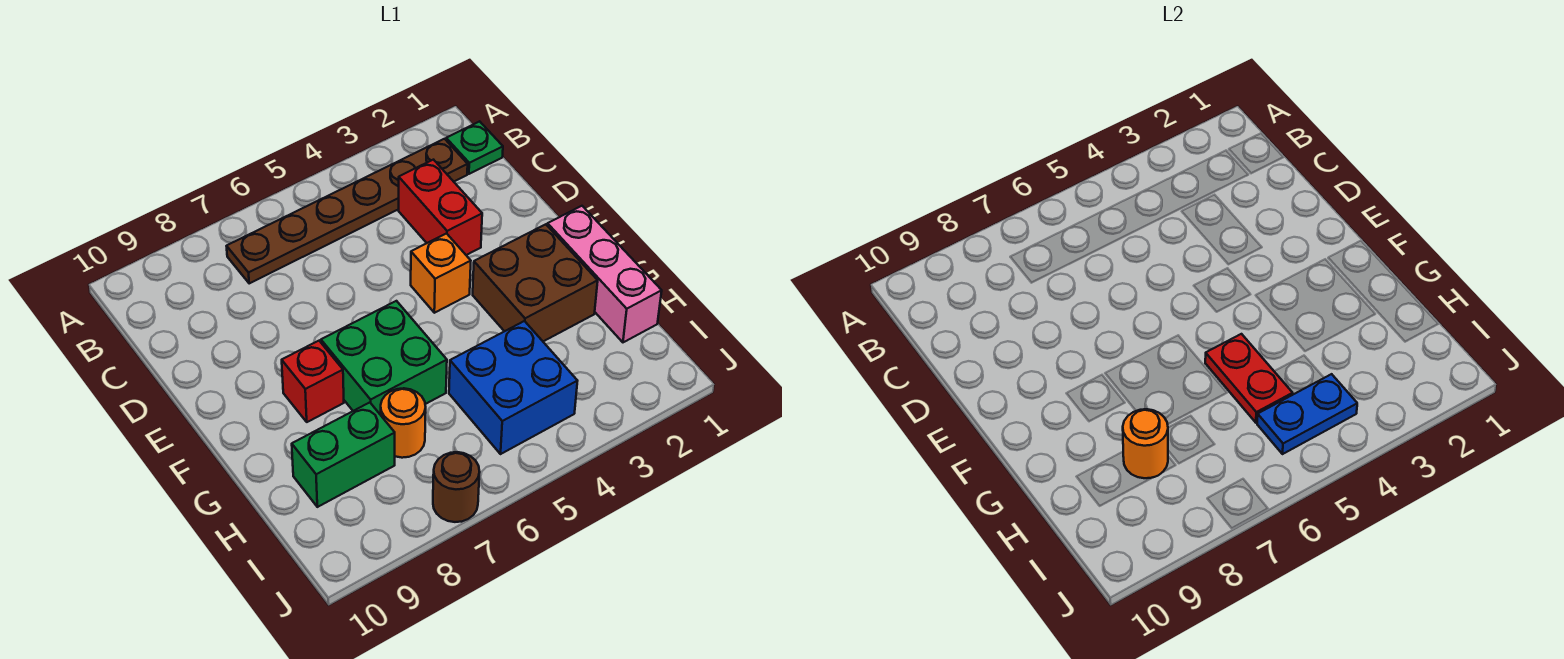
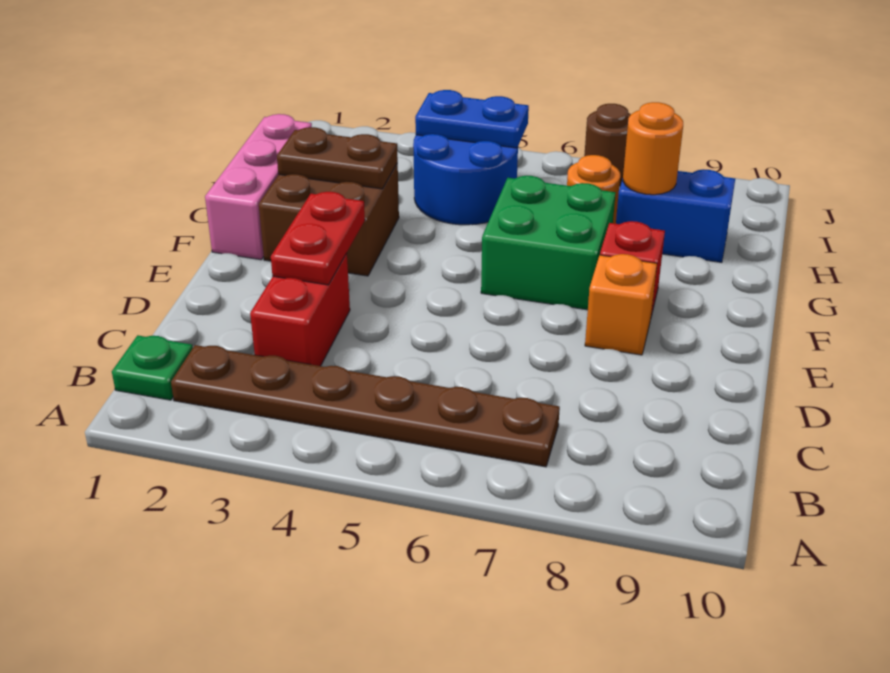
orange brick E4 level 1 -> orange brick E8 level 1
none -> brown plate G2:G3 level 2
red plate G5:H5 level 2 -> red plate D3:E3 level 2
blue brick H4:I5 level 1 -> blue round brick H4:I5 level 1
green brick H8:H9 level 1 -> blue brick H8:H9 level 1

